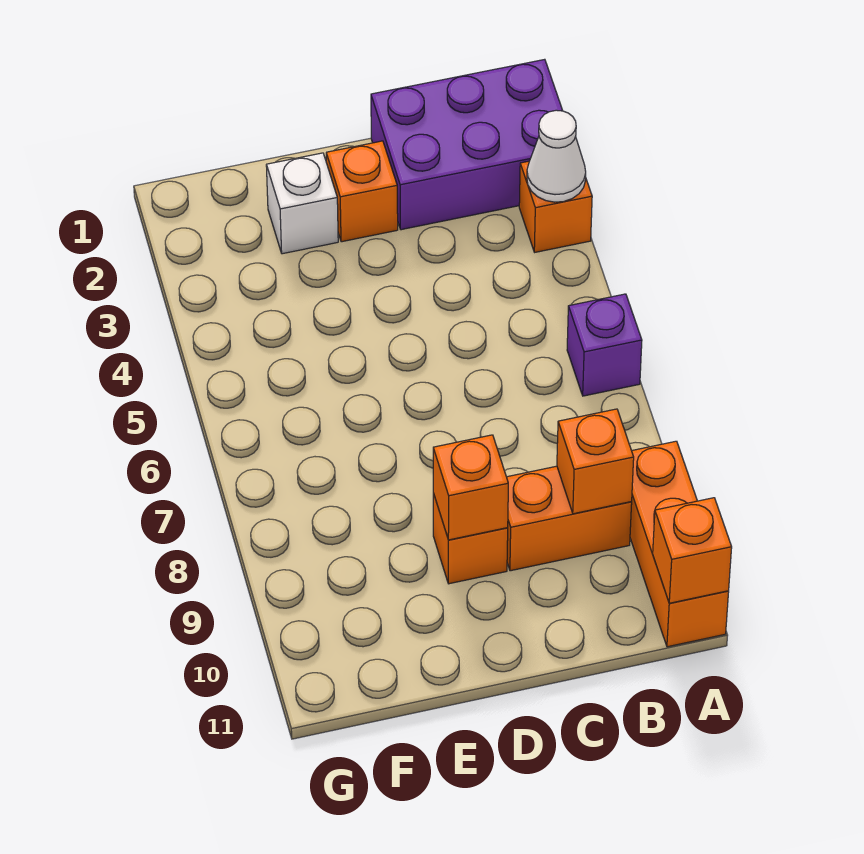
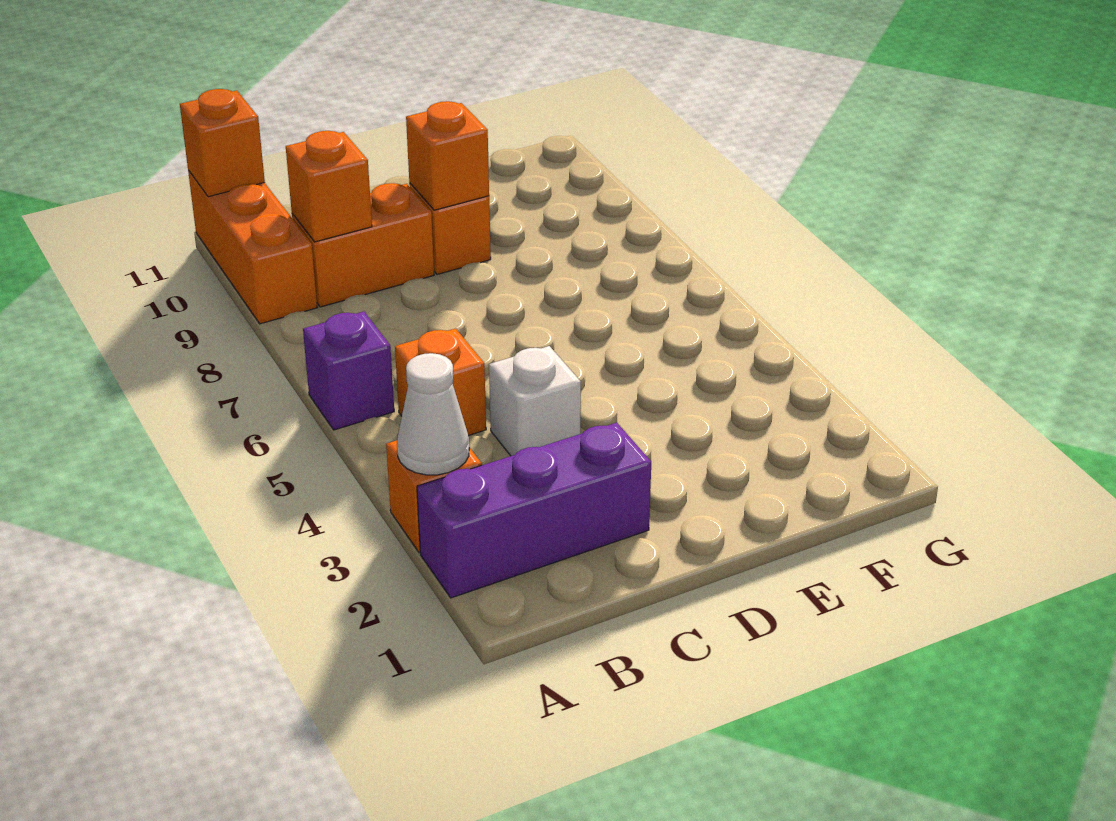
purple brick A1:C2 level 1 -> purple brick A2:C2 level 1
orange brick D2 level 1 -> orange brick B5 level 1
white brick E2 level 1 -> white brick C4 level 1

